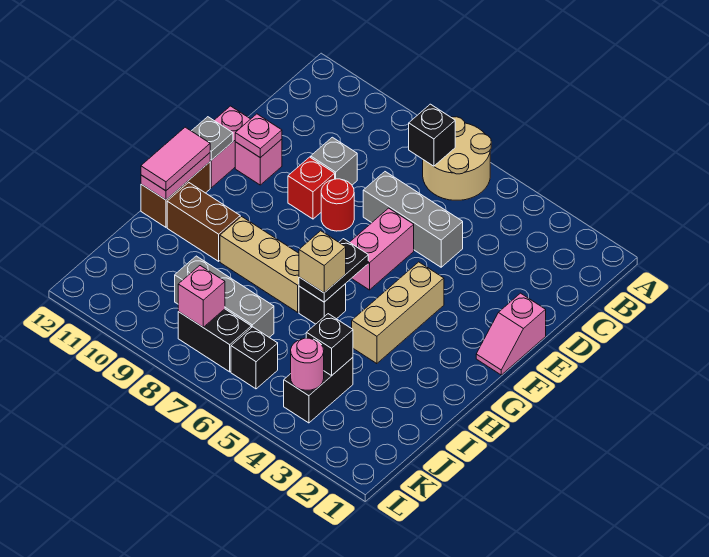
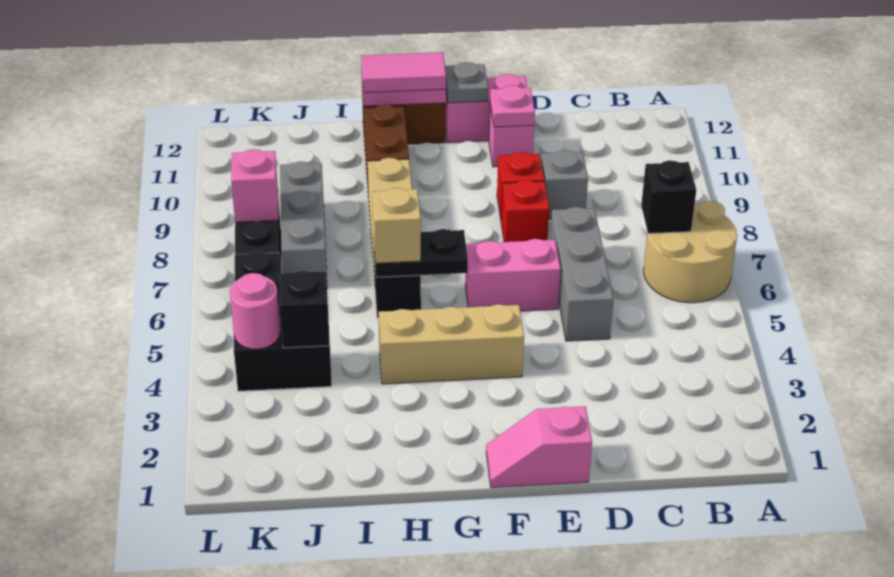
red round brick E8 level 1 -> red brick E8 level 1

